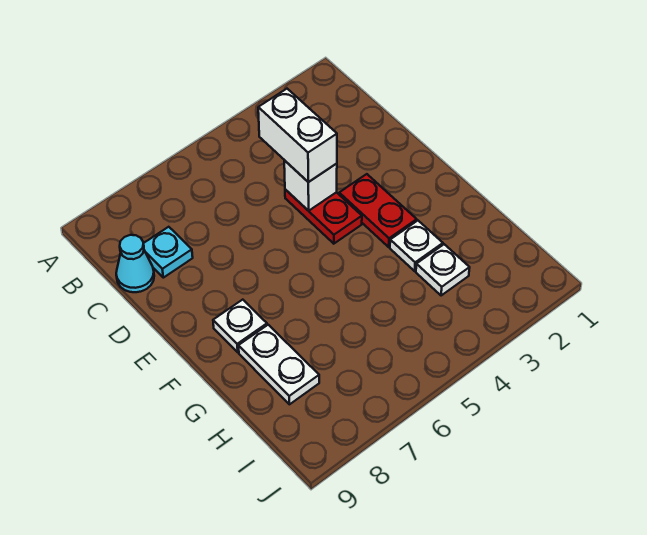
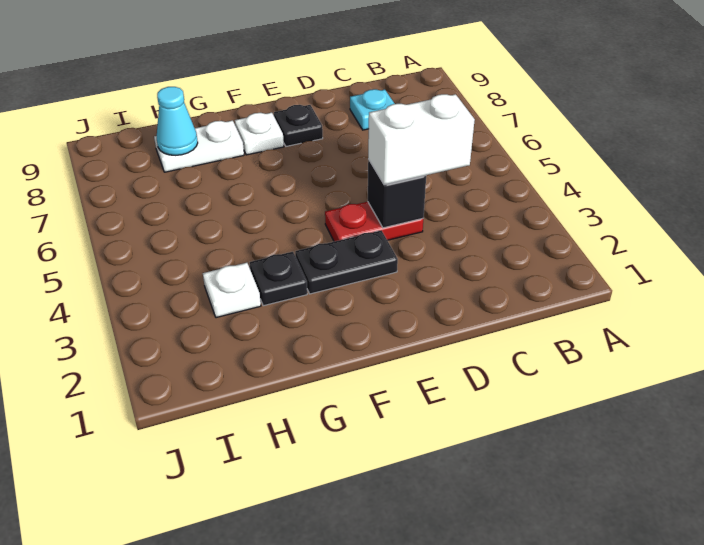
cyan cone C9 level 1 -> cyan cone H8 level 2
white brick D4 level 2 -> black brick D4 level 2
red plate E3:F3 level 1 -> black plate E3:F3 level 1
none -> black plate E8 level 1
white plate G3 level 1 -> black plate G3 level 1

